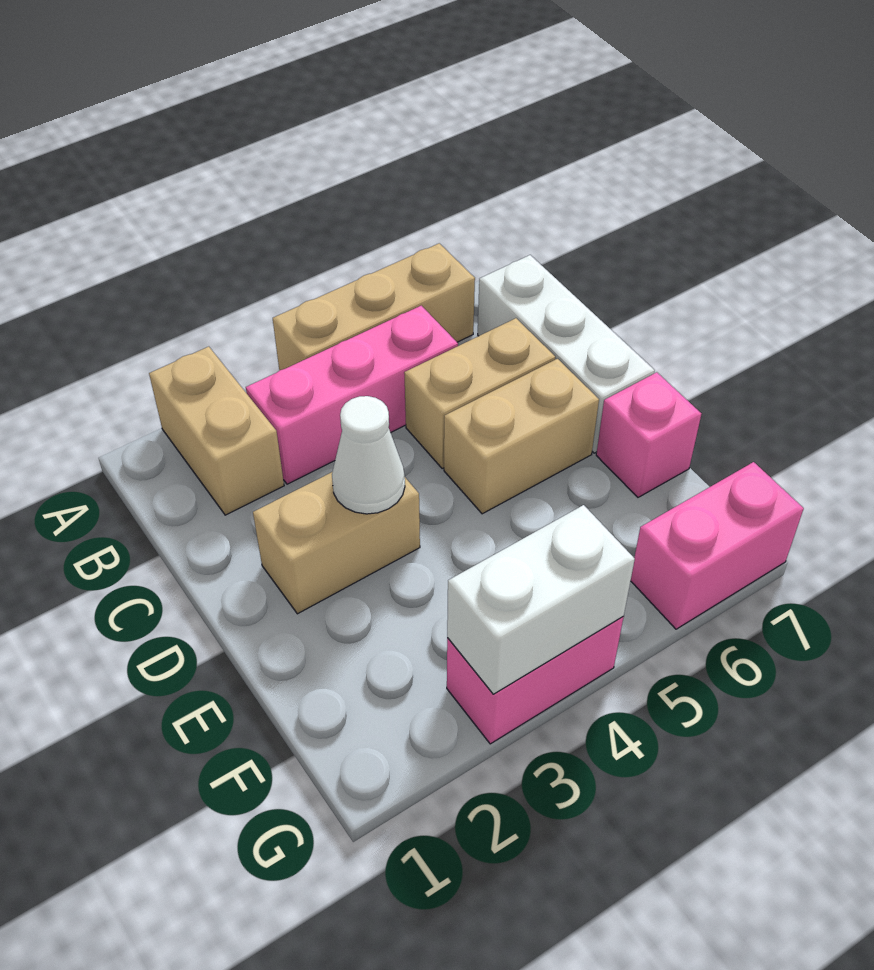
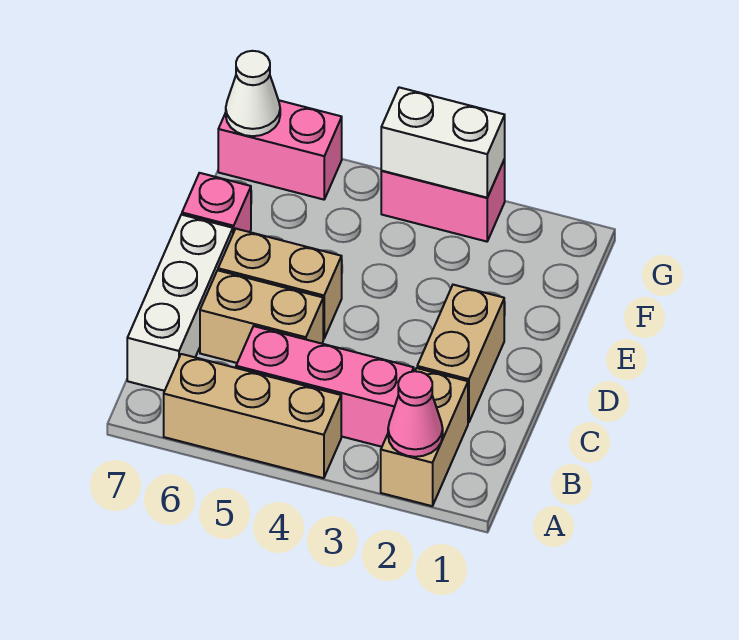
none -> pink cone A2 level 2
tan brick D2:D3 level 1 -> tan brick C2:D2 level 1
white cone D3 level 2 -> white cone G7 level 2

